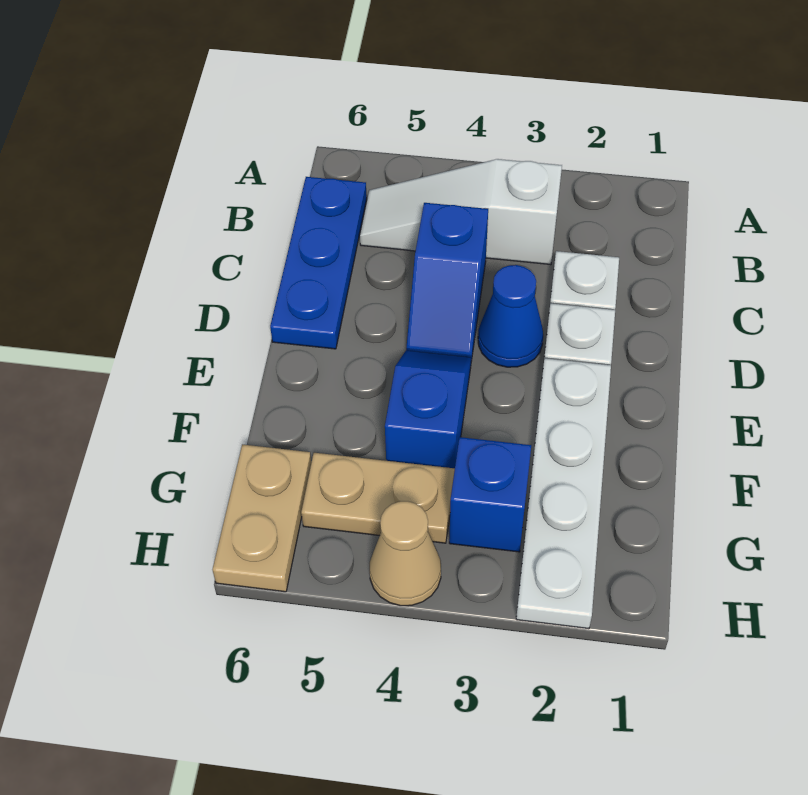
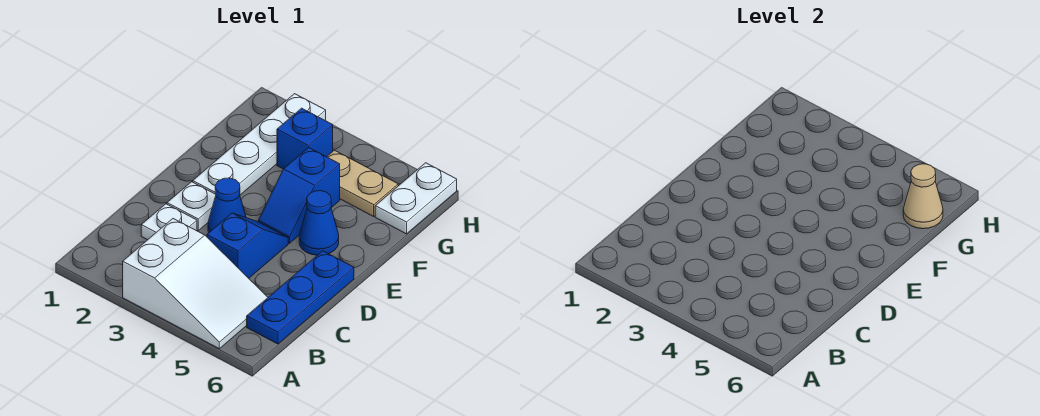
white slope B3:B5 level 1 top 3 -> white slope A3:B5 level 1 top 3
none -> blue cone E5 level 1
tan plate G6:H6 level 1 -> white plate G6:H6 level 1
tan cone H4 level 1 -> tan cone G6 level 2

